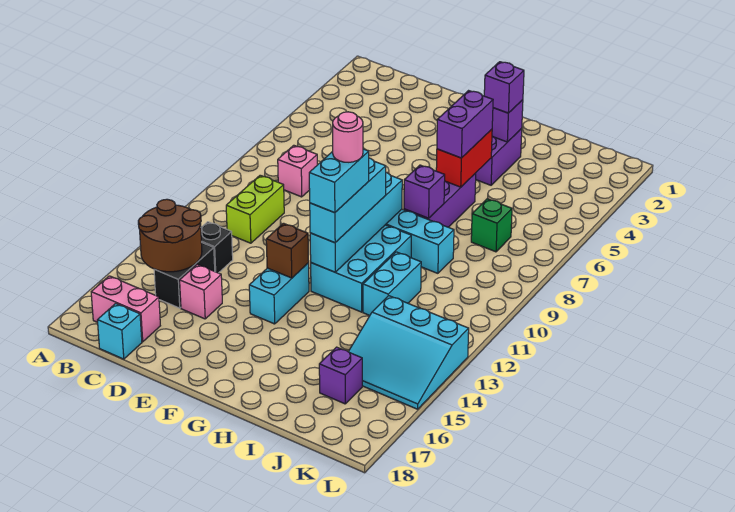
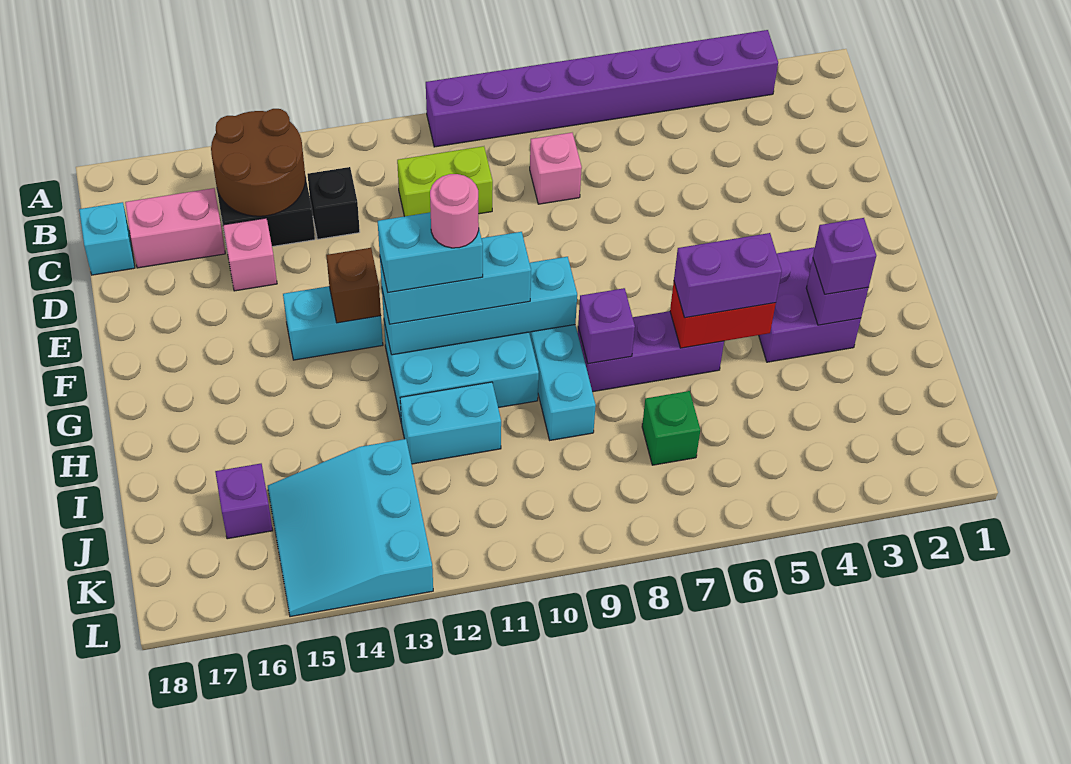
none -> purple brick A3:A10 level 1
pink brick B17:C17 level 1 -> pink brick C16:C17 level 1

